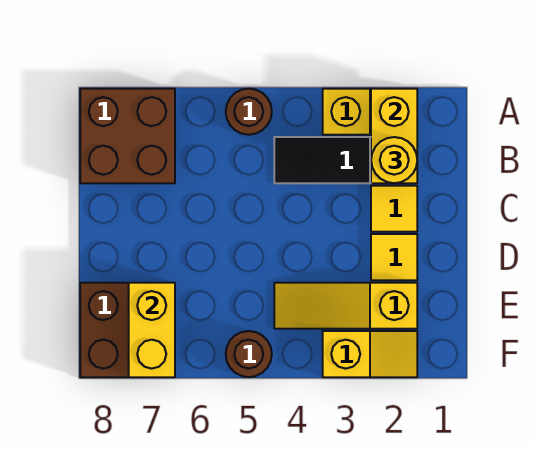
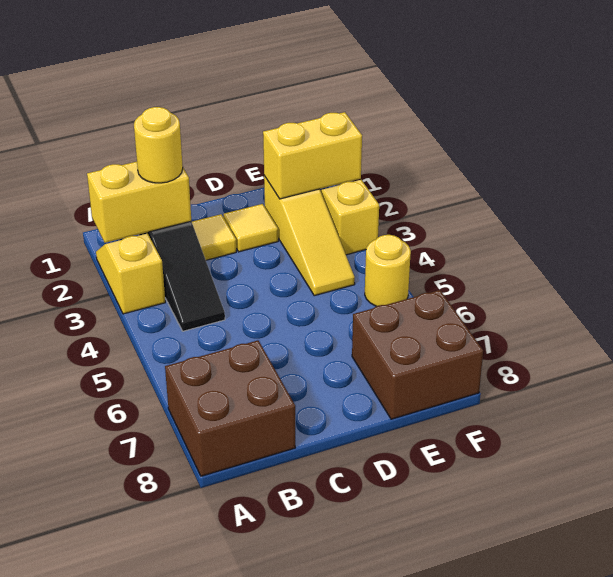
brown round brick A5 level 1 -> none
yellow brick E7:F7 level 2 -> yellow brick E2:F2 level 2
brown round brick F5 level 1 -> yellow round brick F5 level 1

